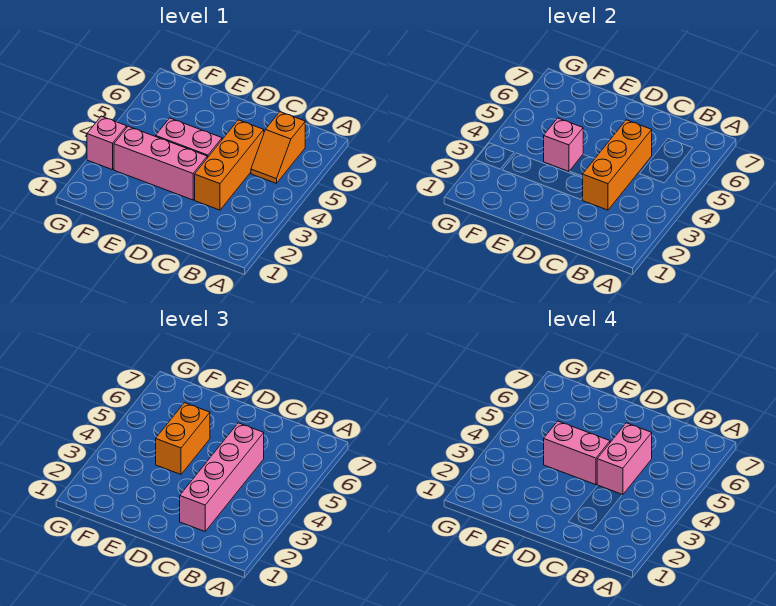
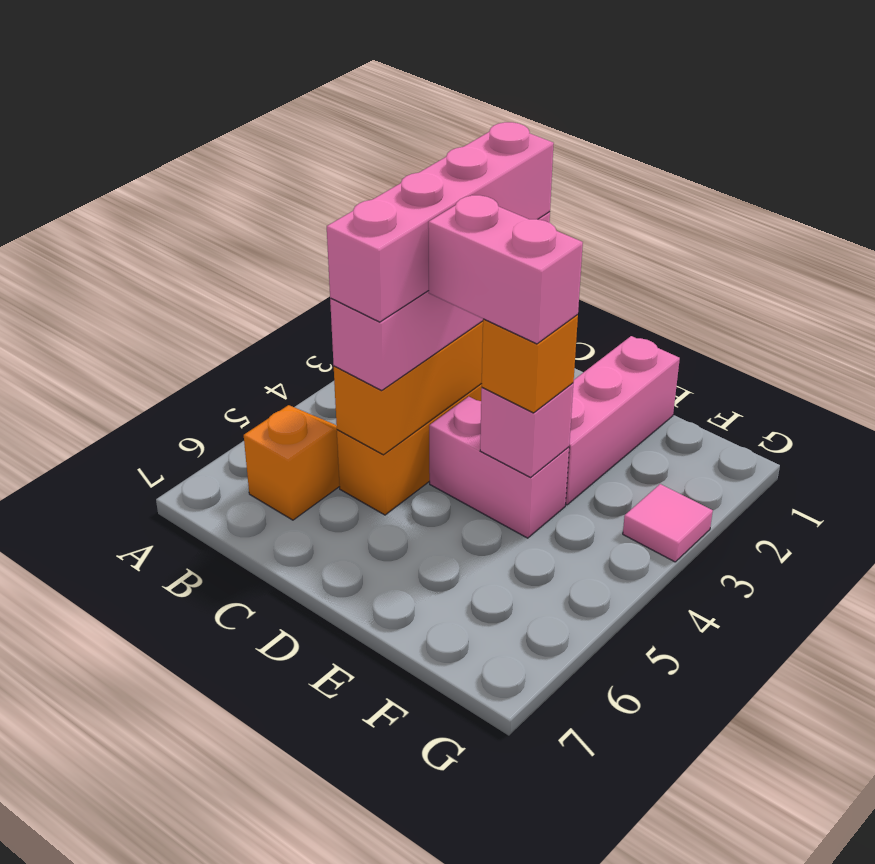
pink brick C4:C5 level 4 -> pink brick C2:C5 level 4
pink brick D3:F3 level 1 -> pink brick E1:E3 level 1
orange brick E4:E5 level 3 -> orange brick E4 level 3
pink brick G3 level 1 -> pink tile G3 level 1

